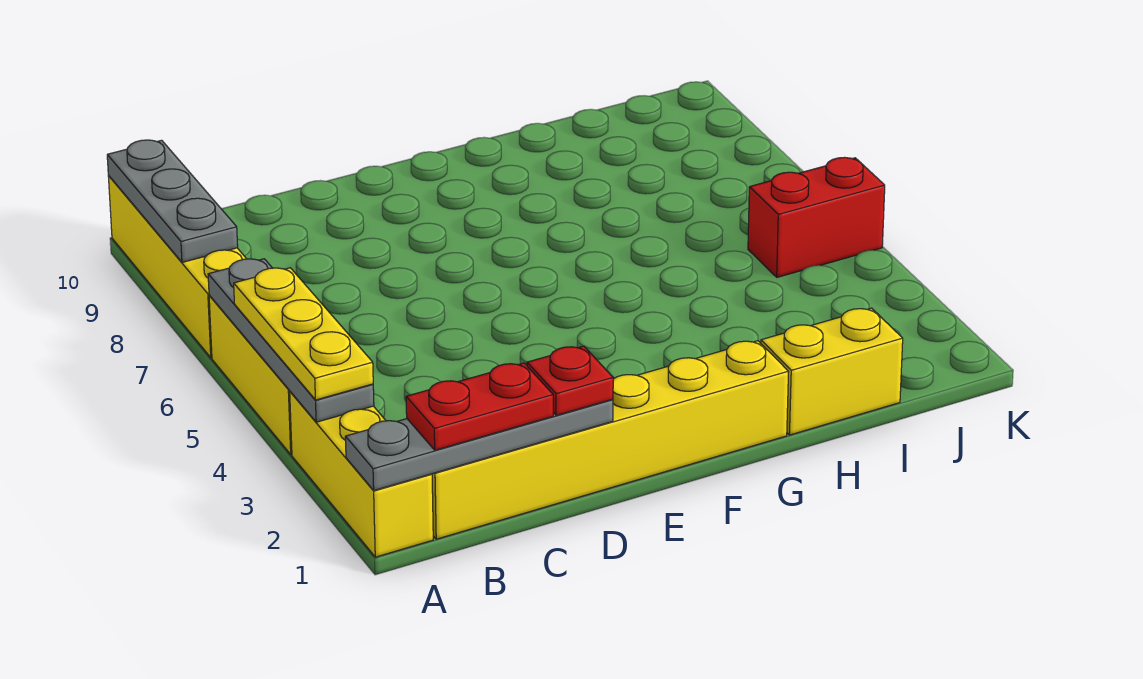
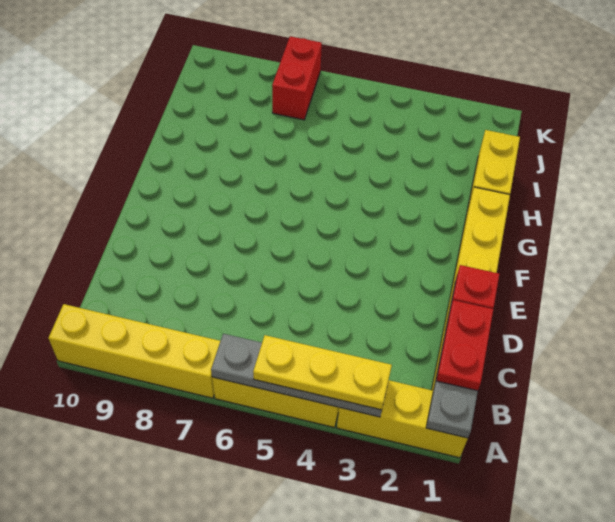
grey plate A8:A10 level 2 -> none
red brick J5:K5 level 1 -> red brick J7:K7 level 1

